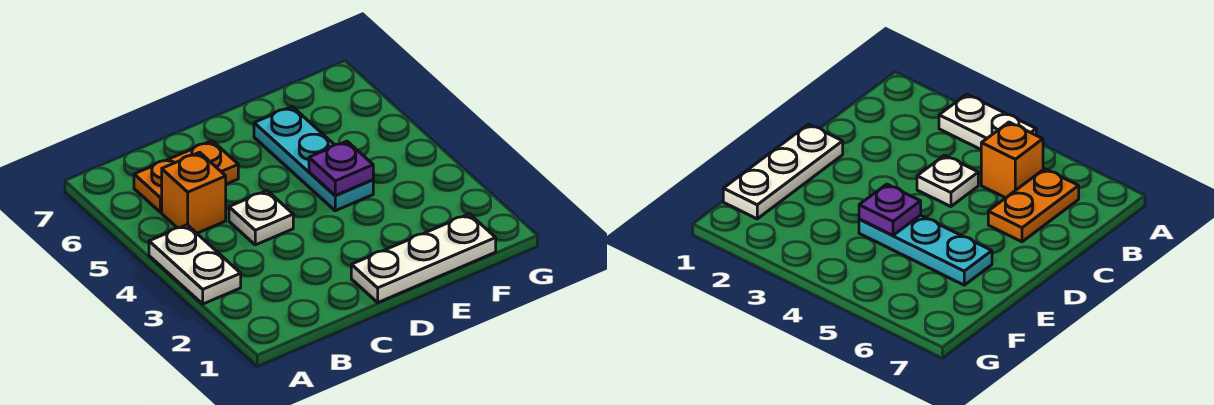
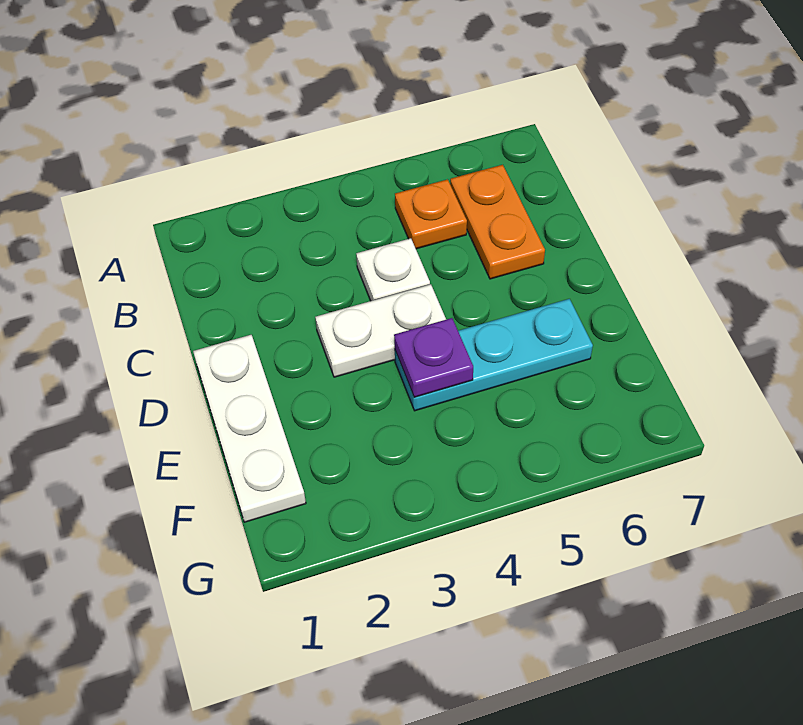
white plate A3:A4 level 1 -> white plate D3:D4 level 1
orange brick B5 level 1 -> orange plate B5 level 1

